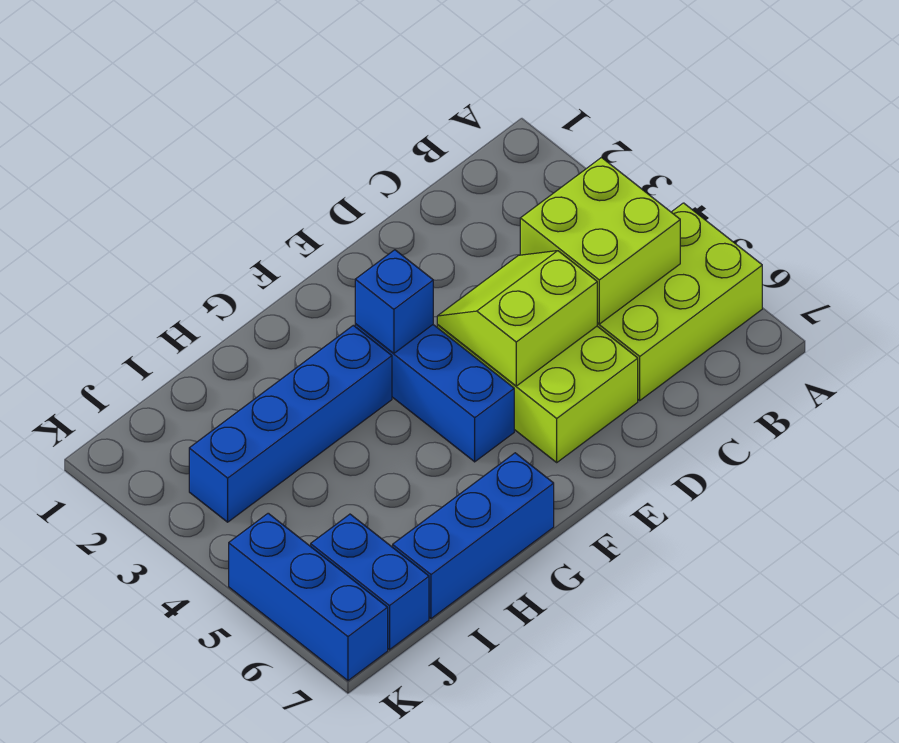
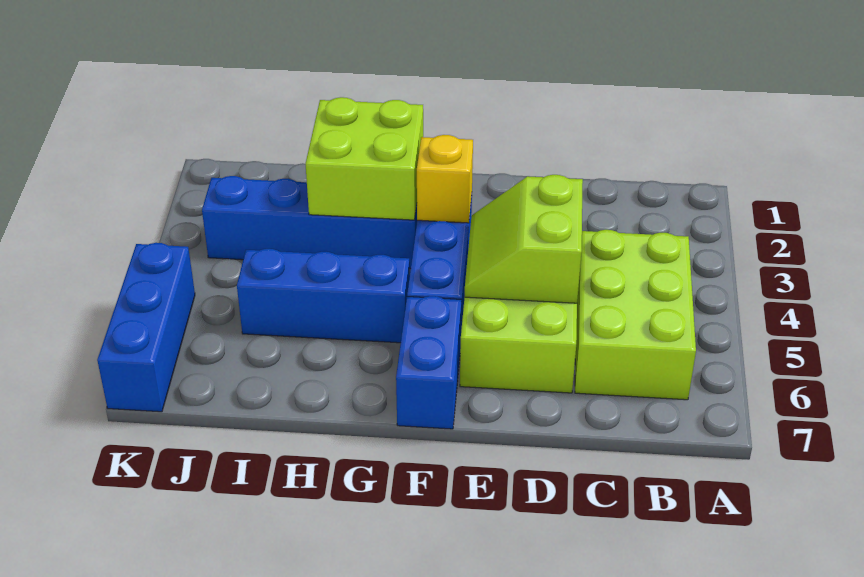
lime brick A5:C6 level 1 -> lime brick B4:C6 level 1
lime brick B4:C5 level 2 -> lime brick G2:H3 level 2
lime slope D4:E5 level 2 top 5 -> lime slope D4:E5 level 2 top D
blue brick F3 level 2 -> yellow brick F3 level 2
blue brick G7:I7 level 1 -> blue brick G5:I5 level 1
blue brick J6:J7 level 1 -> blue brick F6:F7 level 1

